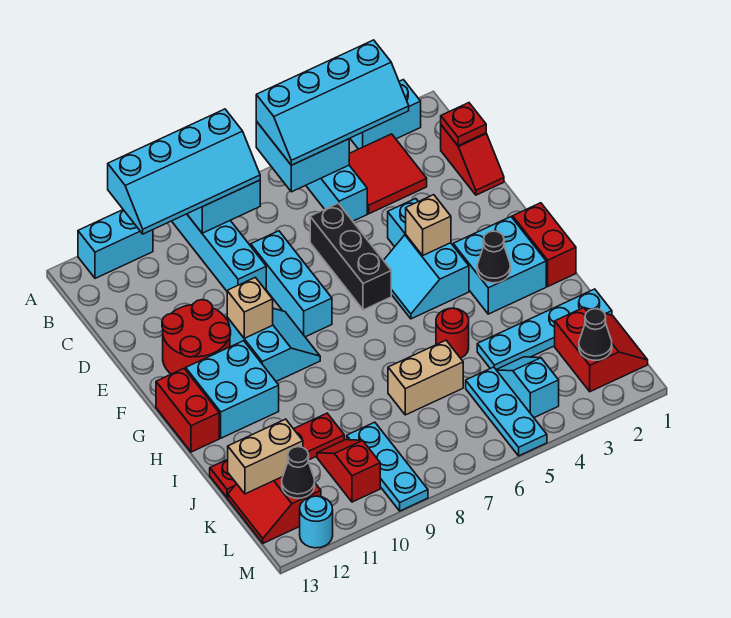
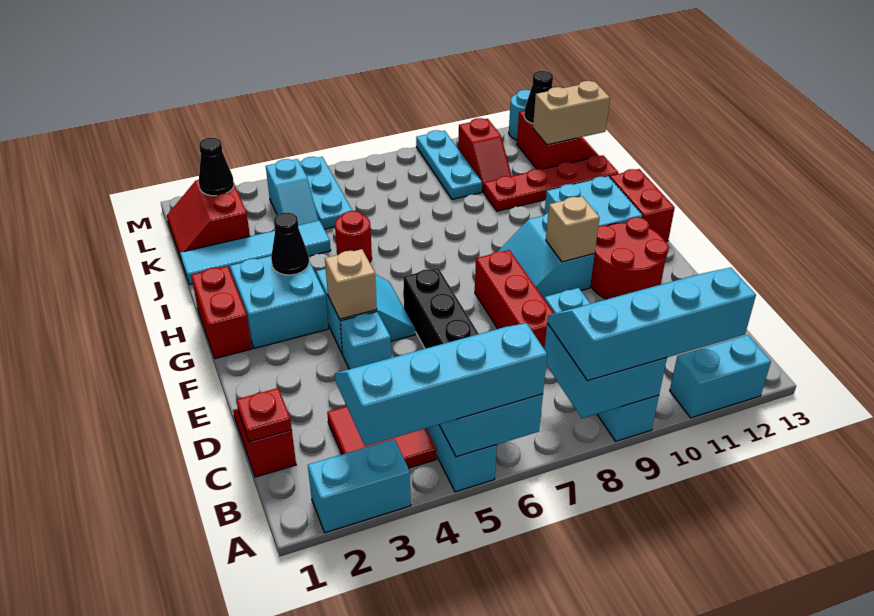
cyan brick D8:F8 level 1 -> red brick D8:F8 level 1
cyan plate J1:J4 level 1 -> cyan tile J1:J4 level 1
tan brick J6:J7 level 1 -> none

